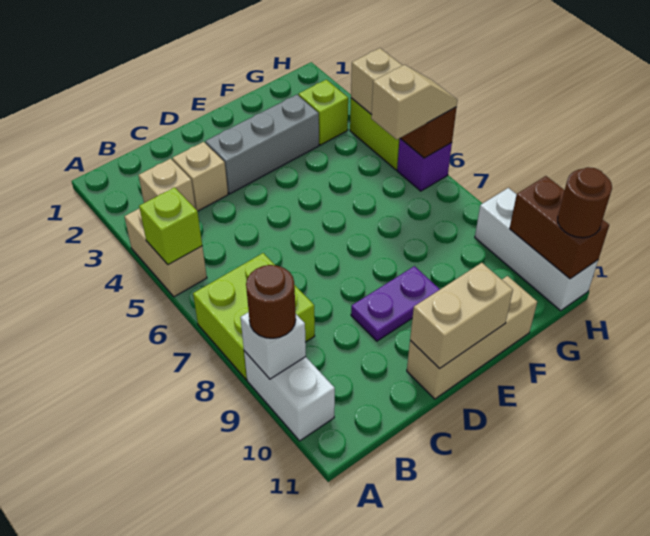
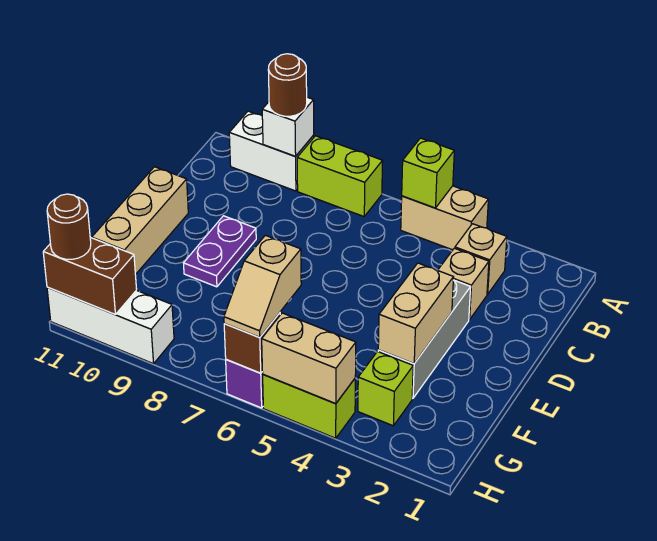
lime brick A7:B8 level 1 -> lime brick A7:A8 level 1
tan brick D11:E11 level 2 -> tan brick E3:F3 level 2

